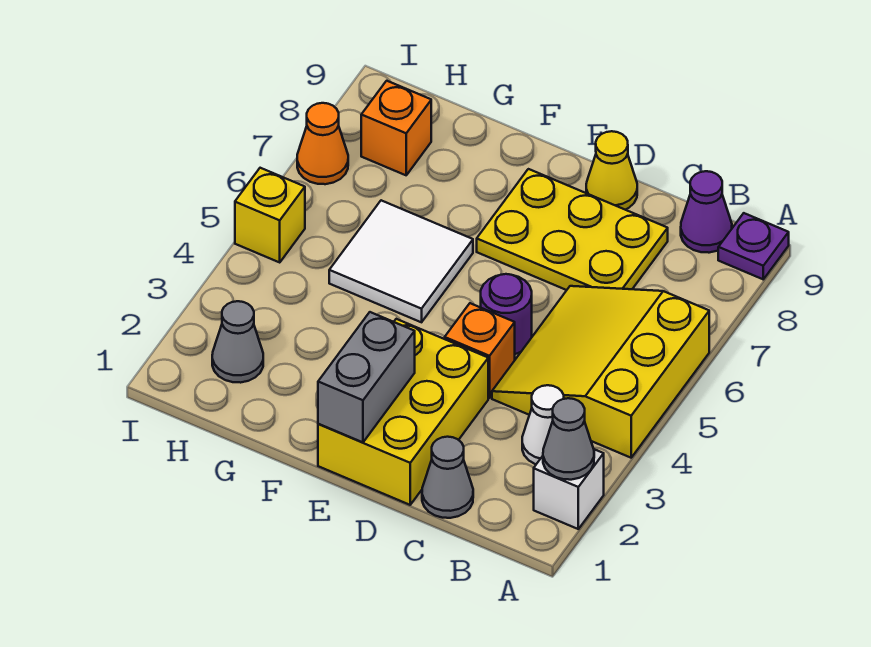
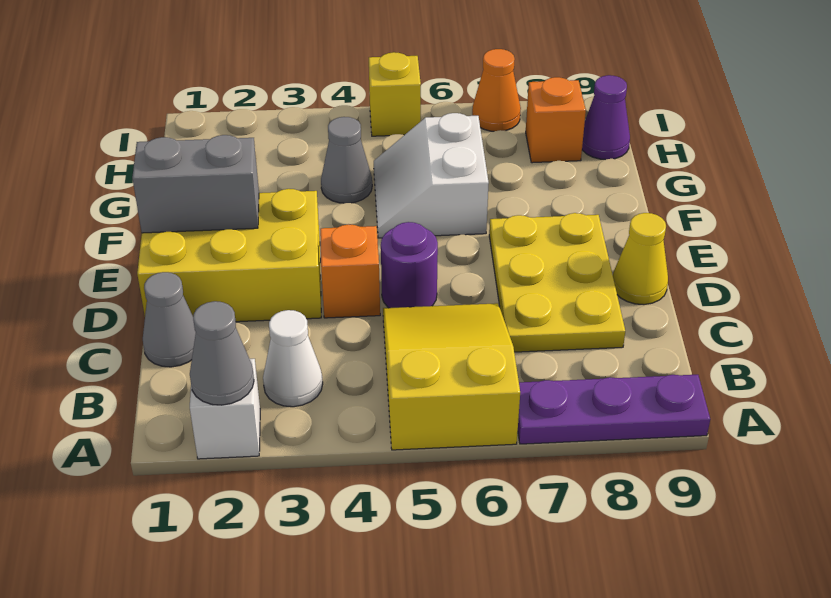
yellow slope A4:C6 level 1 top A -> yellow slope A5:C6 level 1 top A
purple plate A9 level 1 -> purple plate A7:A9 level 1
purple cone B9 level 1 -> purple cone H9 level 1
white tile F5:G6 level 1 -> white slope F5:G6 level 1 top 6
grey cone H2 level 1 -> grey cone G4 level 1

